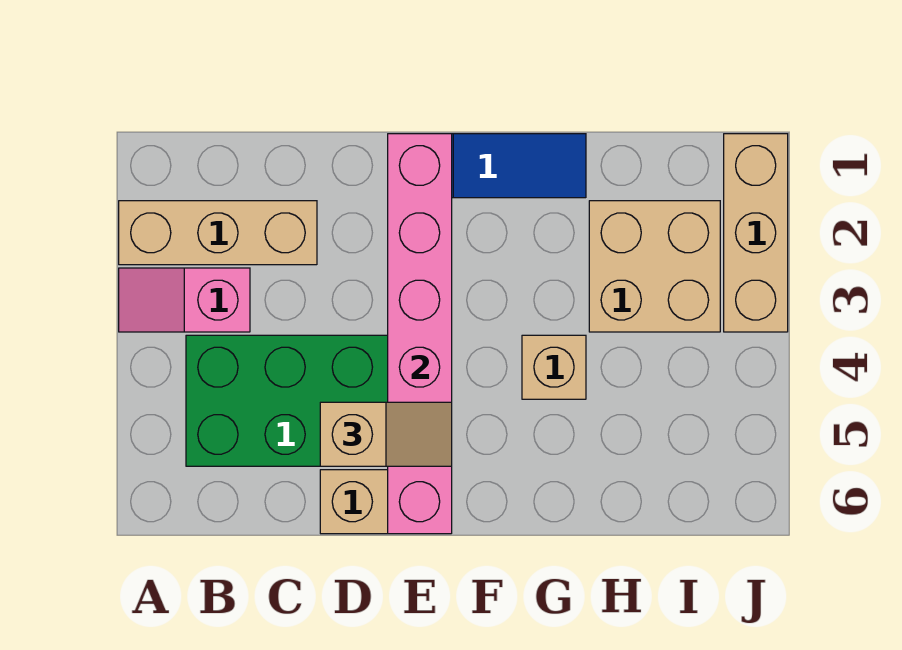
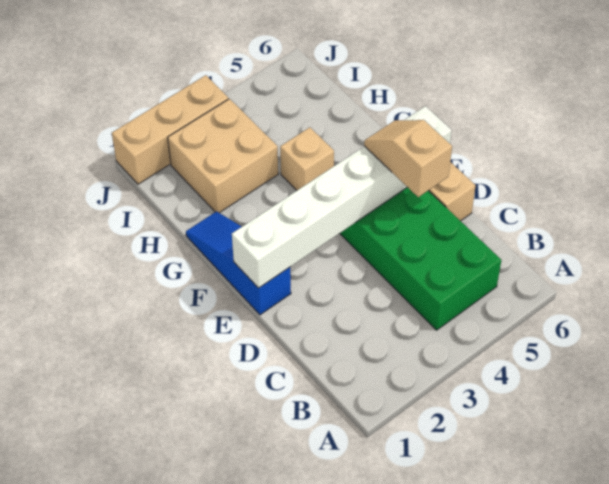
tan brick A2:C2 level 1 -> none
pink slope A3:B3 level 1 top B -> none
pink brick E1:E6 level 2 -> white brick E1:E6 level 2

